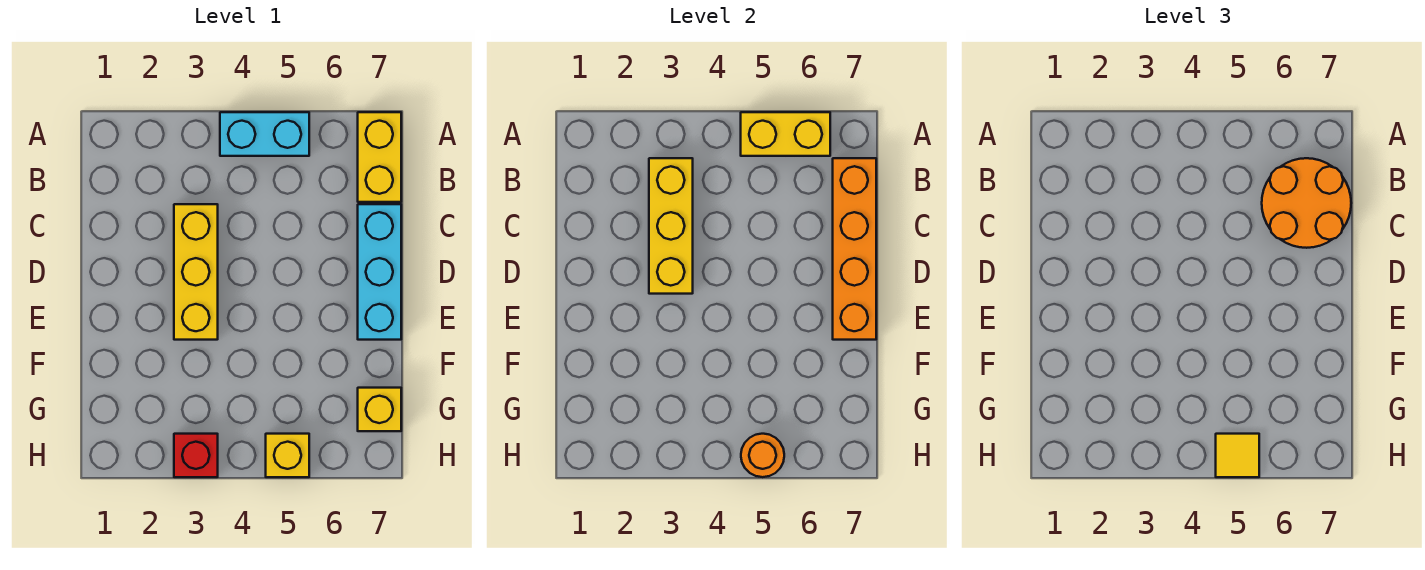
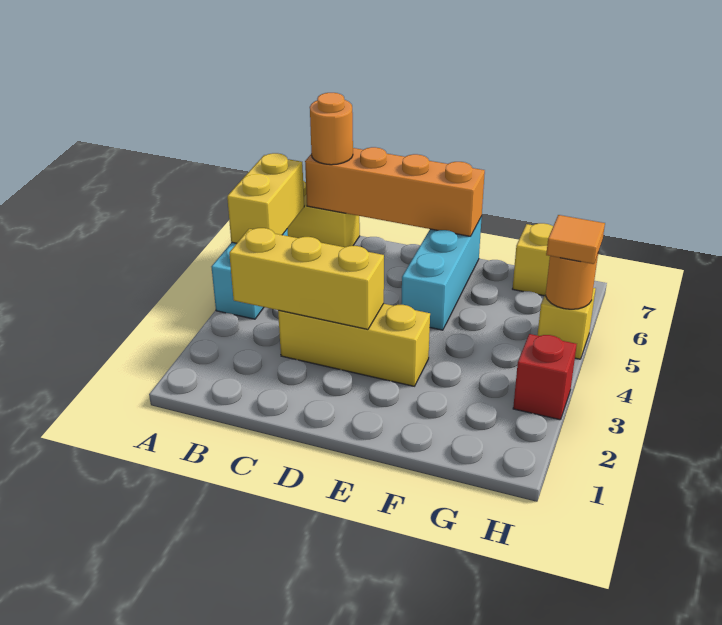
orange round brick B6:C7 level 3 -> orange round brick B7 level 3
cyan brick C7:E7 level 1 -> cyan brick E5:E7 level 1
yellow tile H5 level 3 -> orange tile H5 level 3

